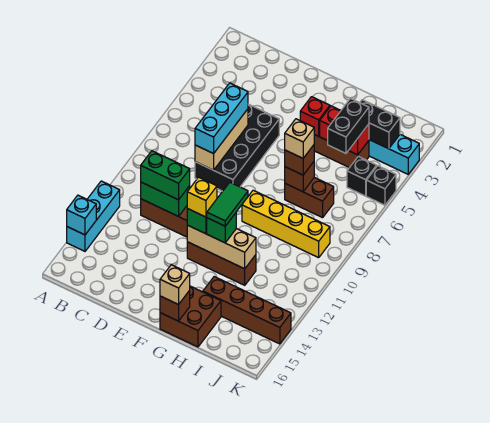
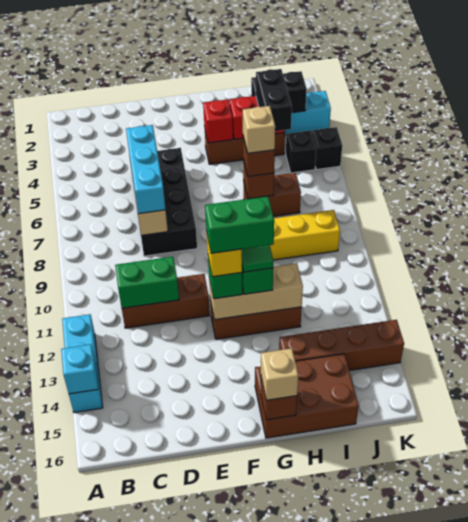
green brick C11:D11 level 3 -> green brick F12:G12 level 5
brown brick G15:H16 level 1 -> brown brick G15:I16 level 1

